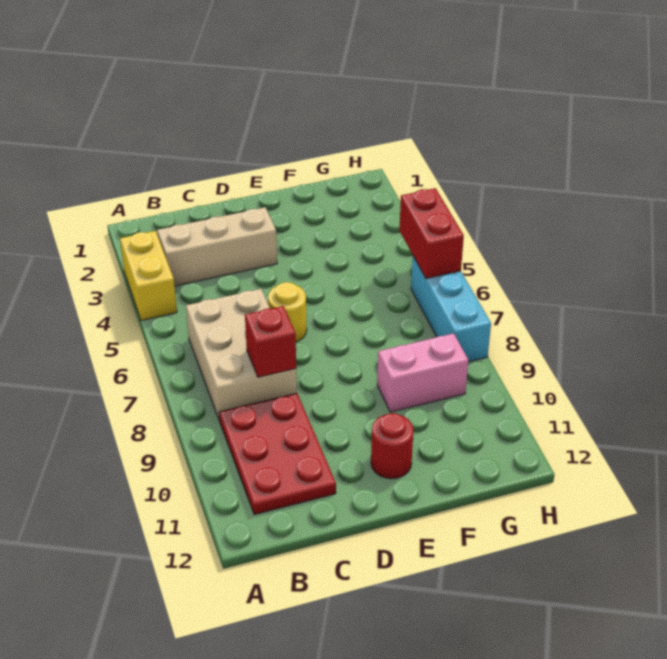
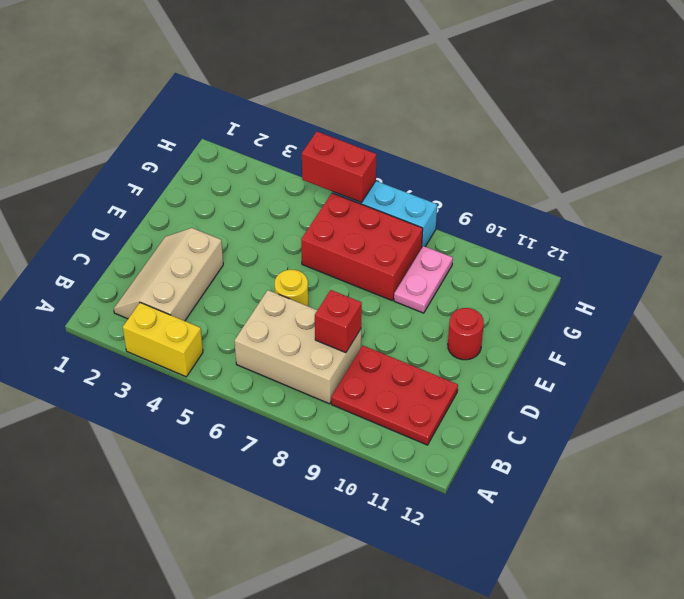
none -> red brick F6:G8 level 1
pink brick F9:G9 level 1 -> pink plate F9:G9 level 1

